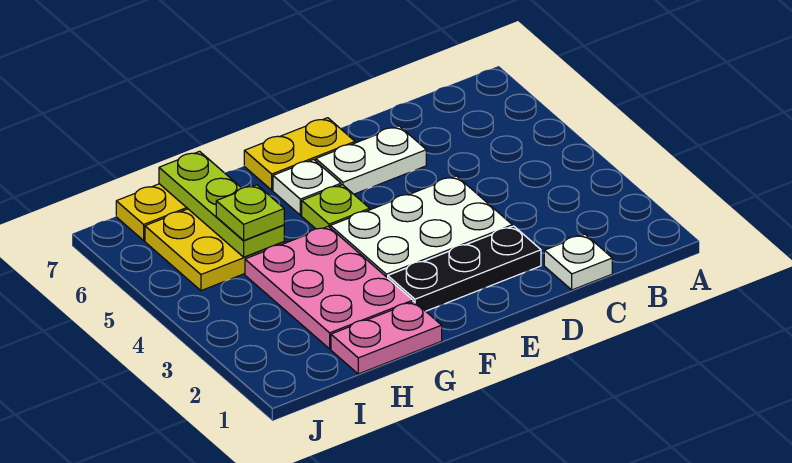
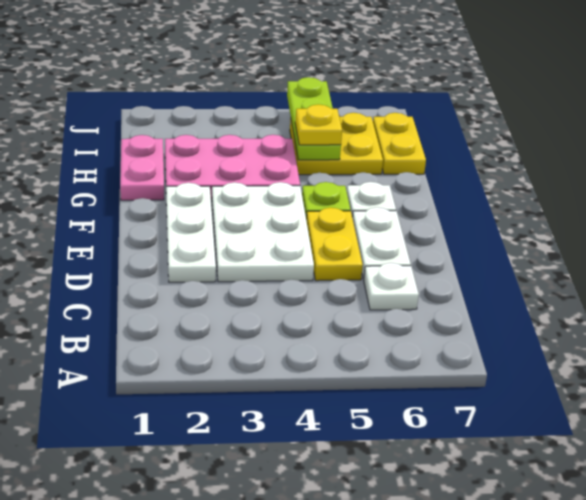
white plate C1 level 1 -> white plate C6 level 1
black plate D2:F2 level 1 -> white plate D2:F2 level 1
yellow plate E7:F7 level 1 -> yellow plate D5:E5 level 1
lime plate H5:H7 level 2 -> lime plate H5:J5 level 2
lime plate H5 level 3 -> yellow plate H5 level 3

